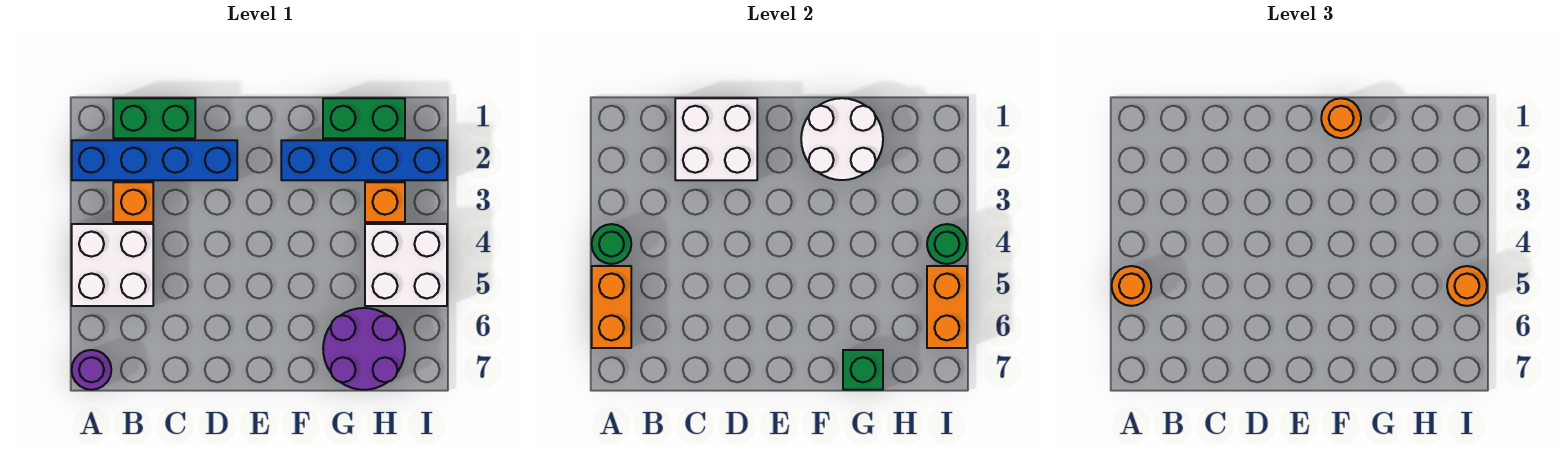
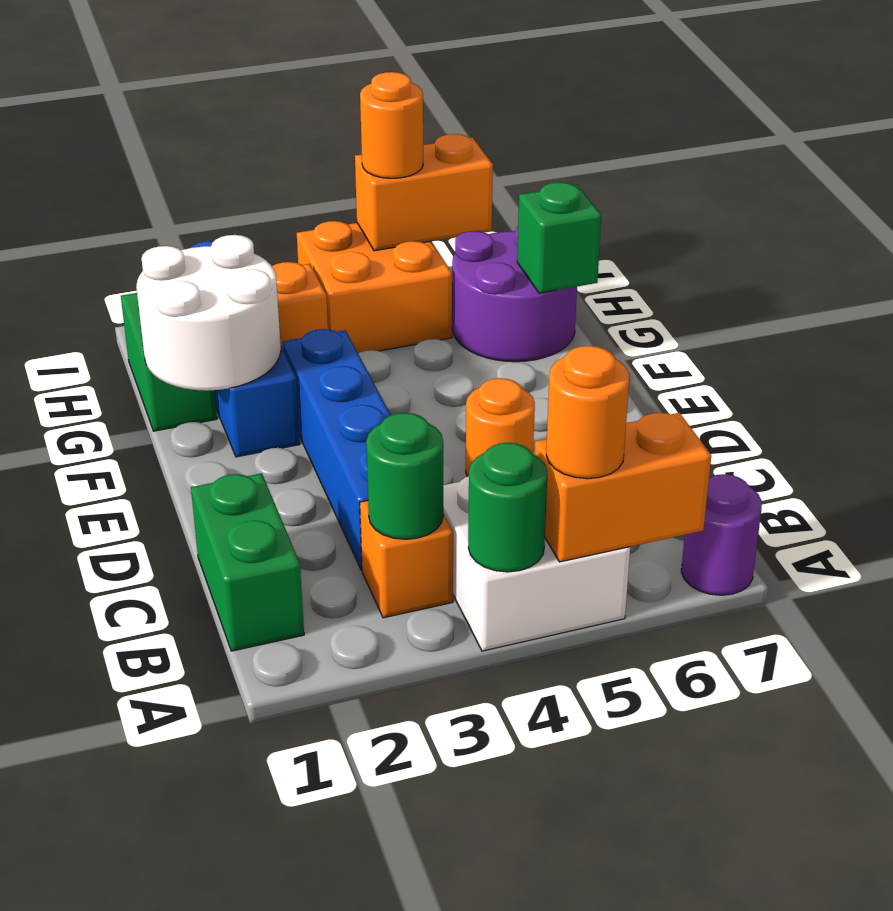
blue brick A2:D2 level 1 -> blue brick C3:F3 level 1
white brick C1:D2 level 2 -> none
orange round brick F1 level 3 -> orange round brick D5 level 1
white brick H4:I5 level 1 -> orange brick H4:I5 level 1
green round brick I4 level 2 -> green round brick B3 level 2

